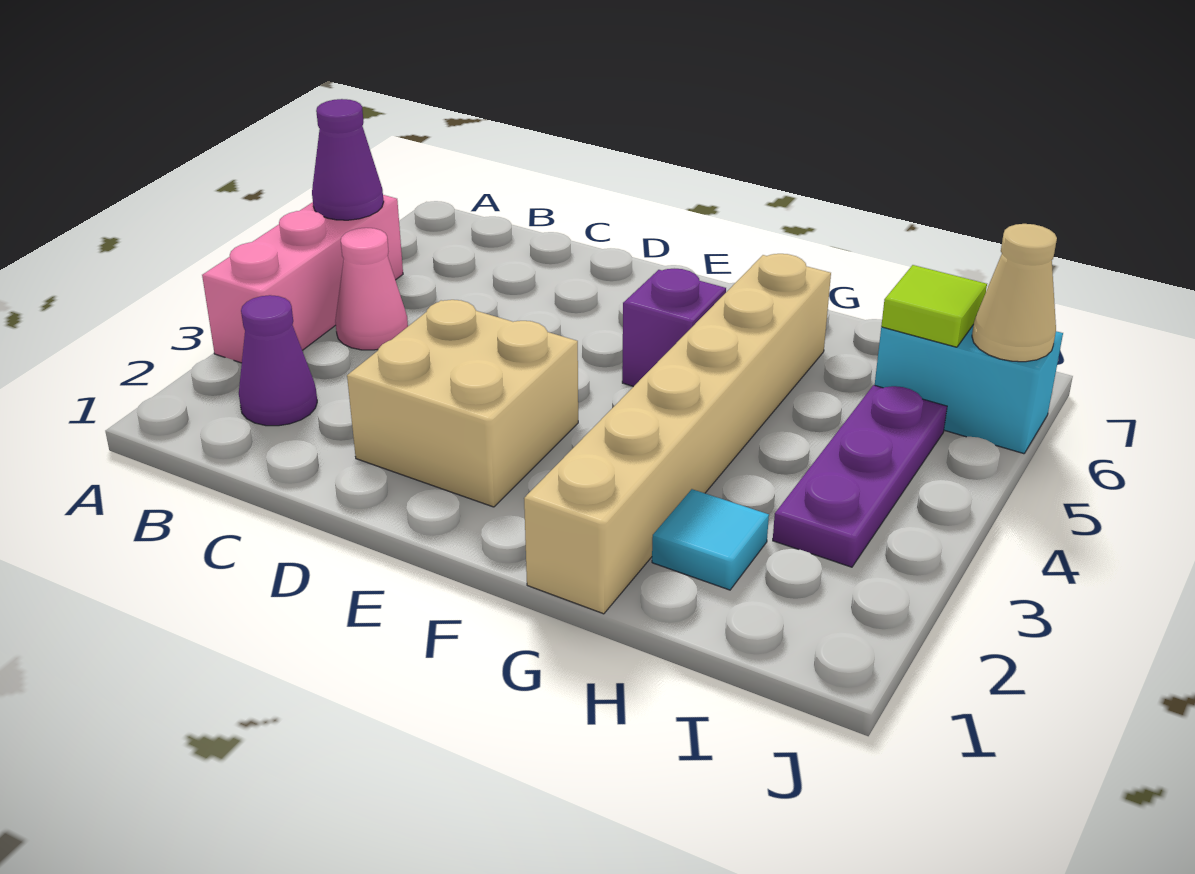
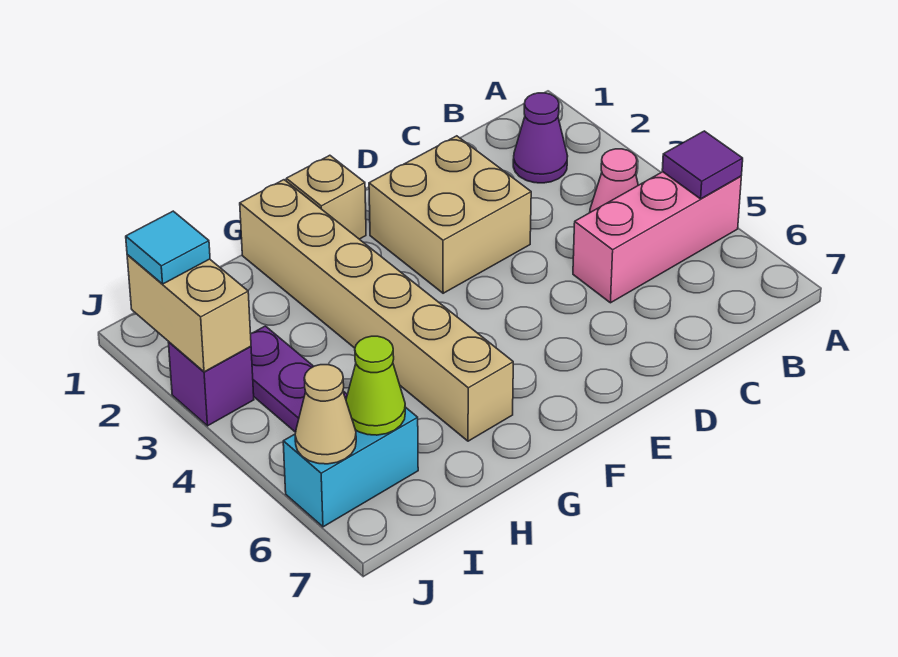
pink brick A3:A5 level 1 -> pink brick A5:C5 level 1
purple cone A5 level 2 -> purple tile A5 level 2
none -> tan brick F1 level 1
purple brick F5 level 1 -> purple brick J3 level 1
cyan tile H2 level 1 -> cyan tile J2 level 3
lime tile I6 level 2 -> lime cone I6 level 2
none -> tan brick J2:J3 level 2

